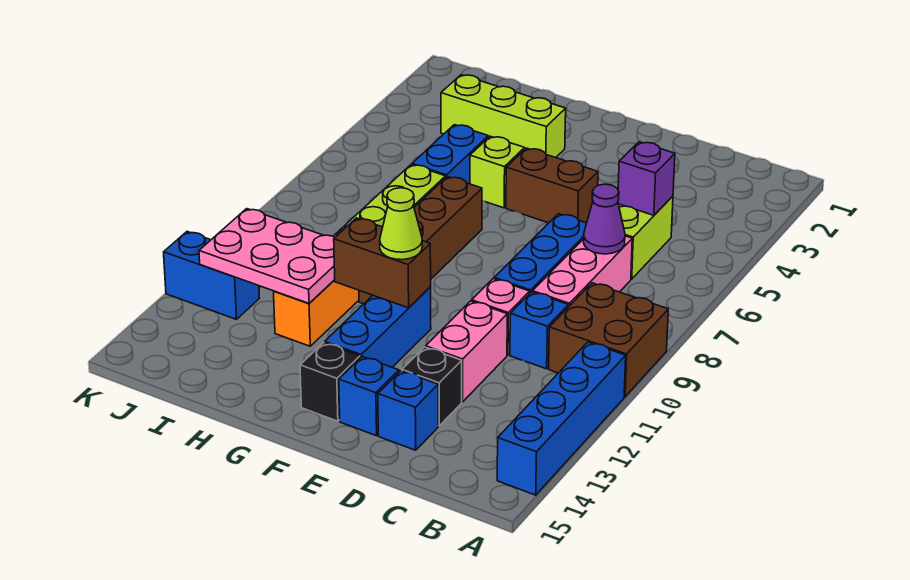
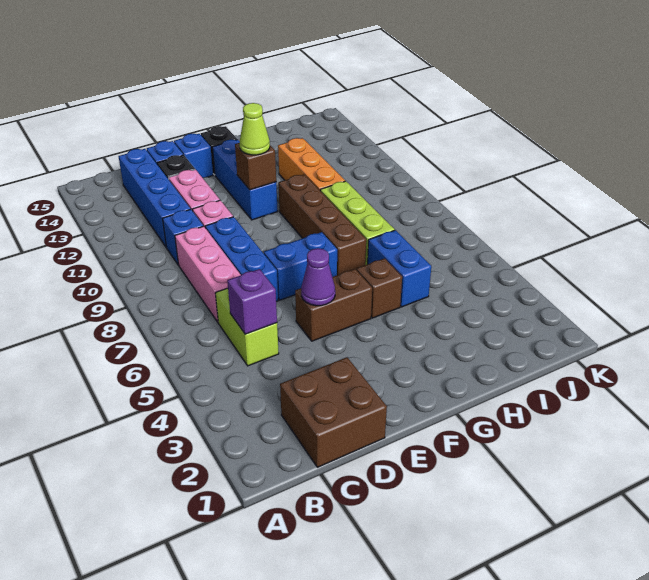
brown brick A9:B10 level 1 -> brown brick C1:D2 level 1
blue brick A11:A14 level 1 -> blue brick C11:C14 level 1
purple cone C7 level 2 -> purple cone E5 level 2
brown brick F11:G11 level 2 -> brown brick F11 level 2
lime brick G3:I3 level 1 -> none
lime brick G5 level 1 -> brown brick G5 level 1
pink plate H11:J12 level 2 -> none
blue brick J12:K12 level 1 -> blue brick E7:F7 level 1

